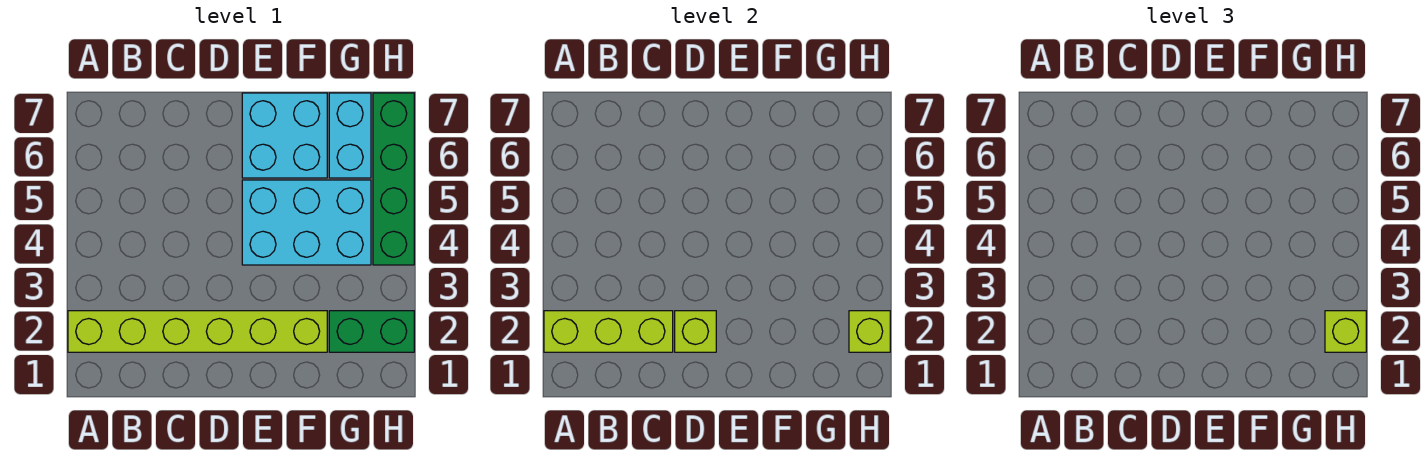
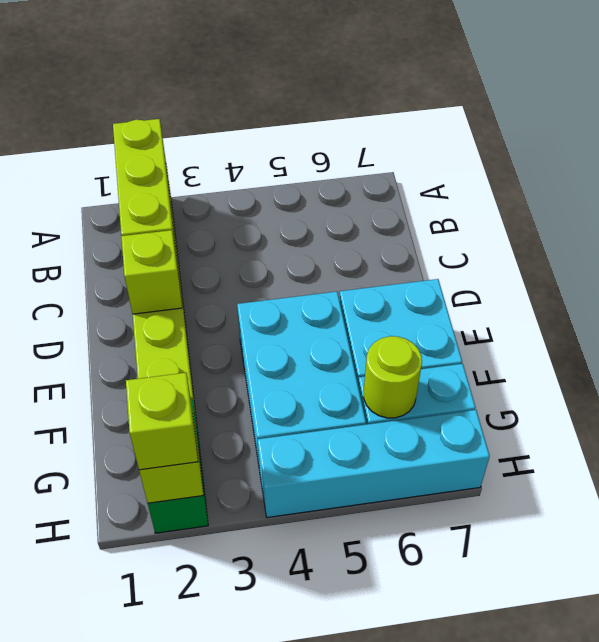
none -> lime round brick G6 level 2
green brick H4:H7 level 1 -> cyan brick H4:H7 level 1

